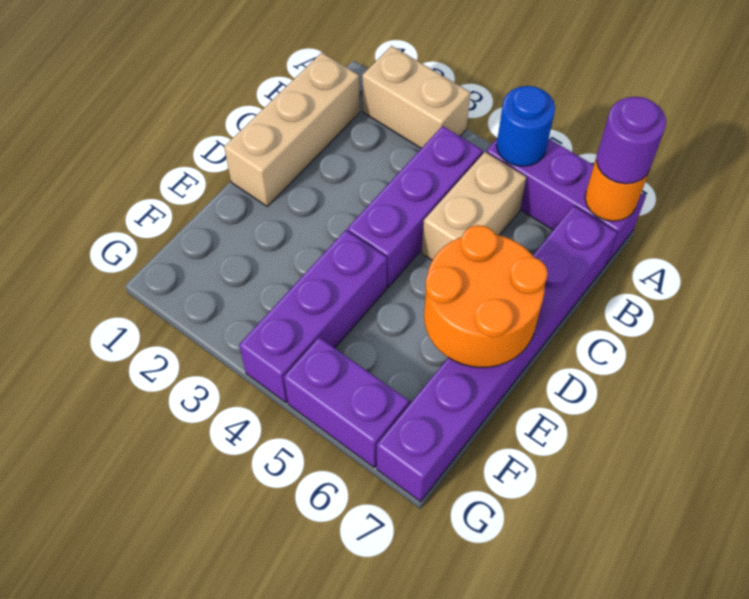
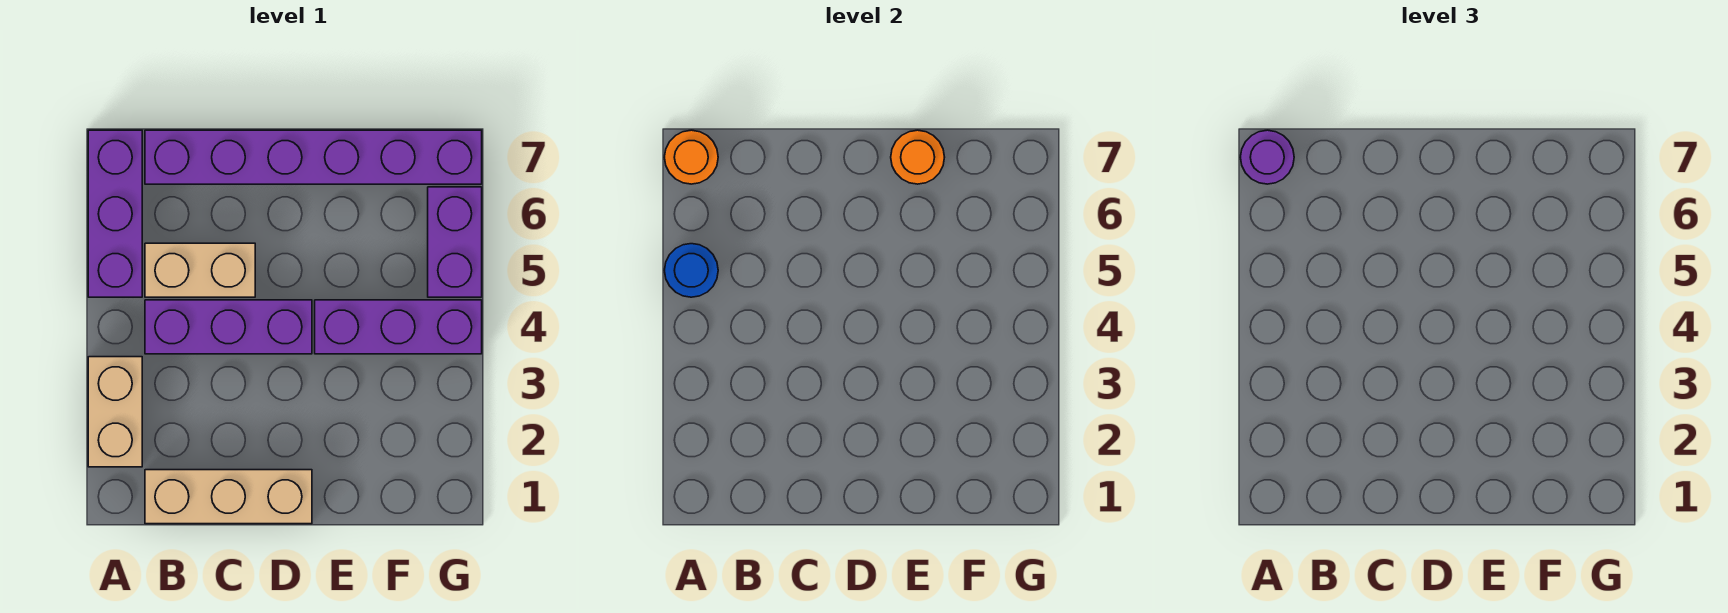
orange round brick D6:E7 level 2 -> orange round brick E7 level 2

